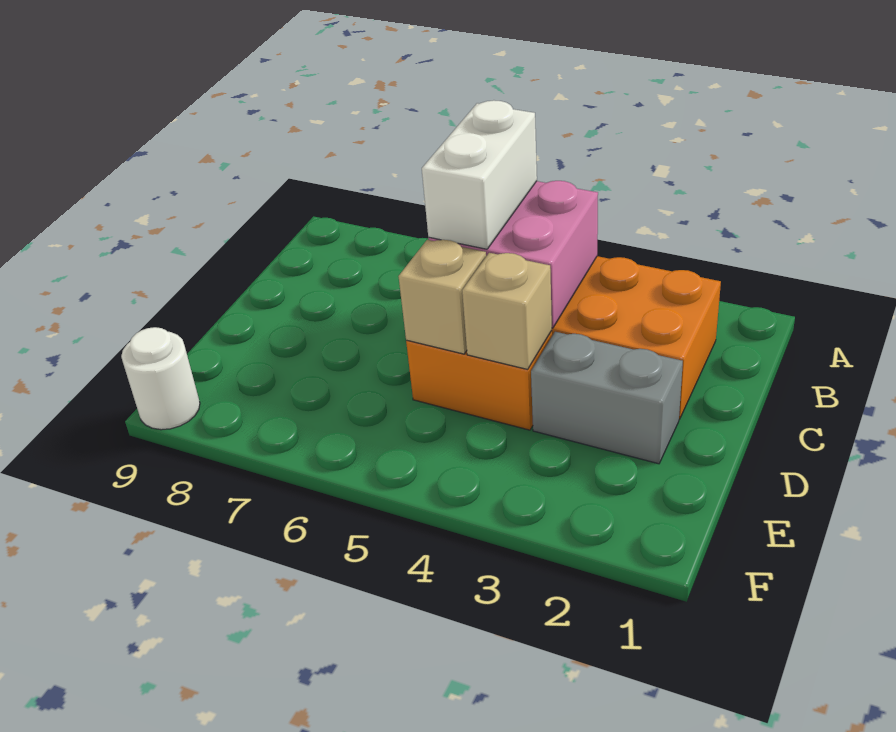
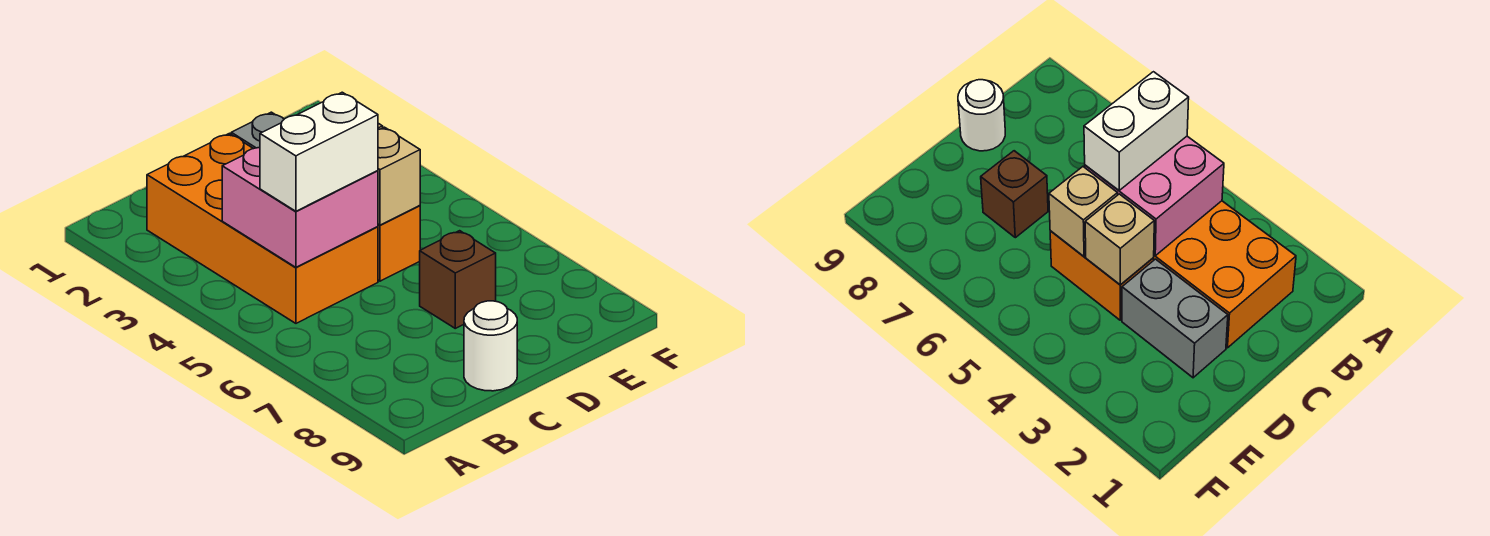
none -> brown brick D7 level 1
white round brick F9 level 1 -> white round brick C9 level 1

